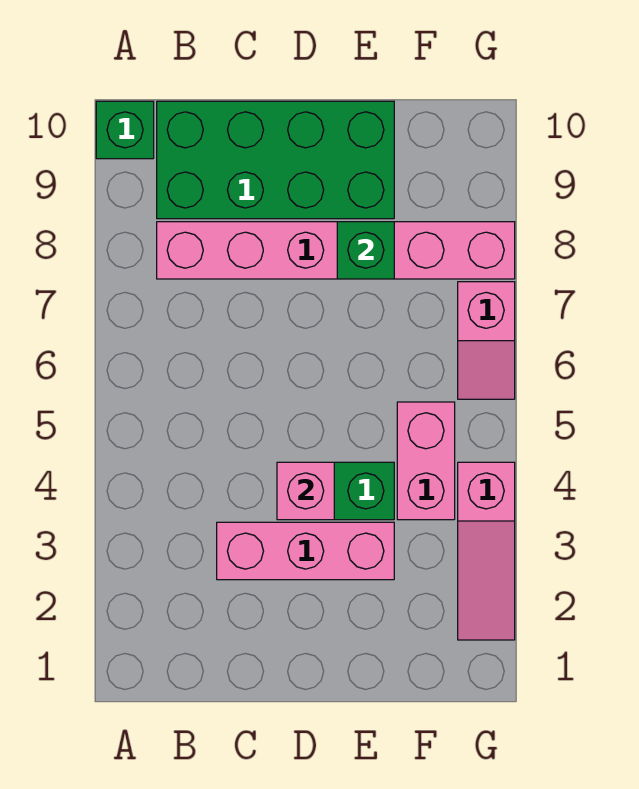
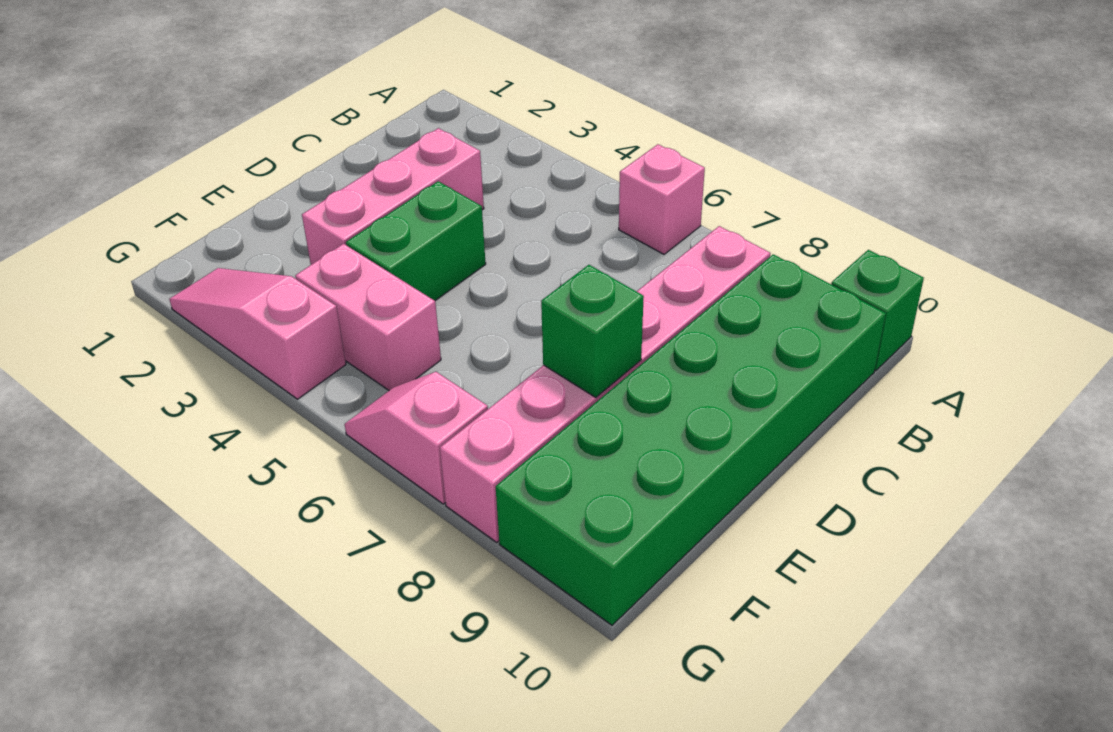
green brick B9:E10 level 1 -> green brick B9:G10 level 1
pink brick D4 level 2 -> pink brick A6 level 1

